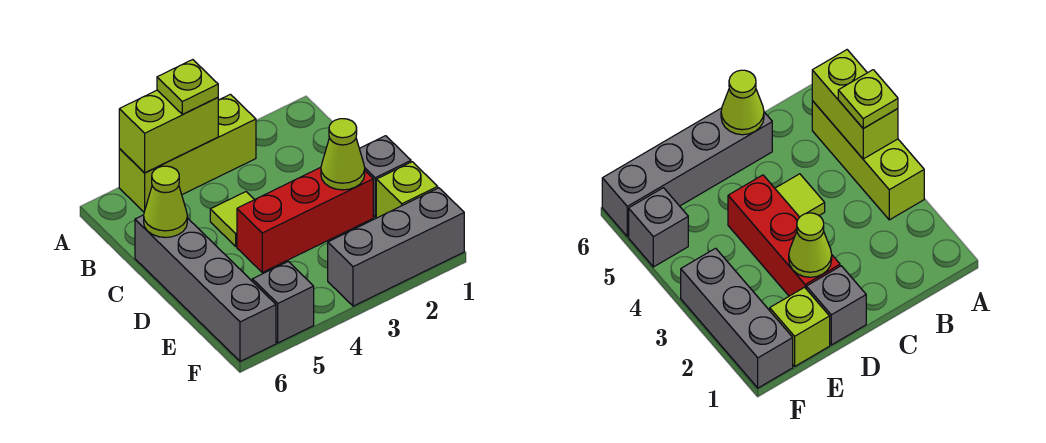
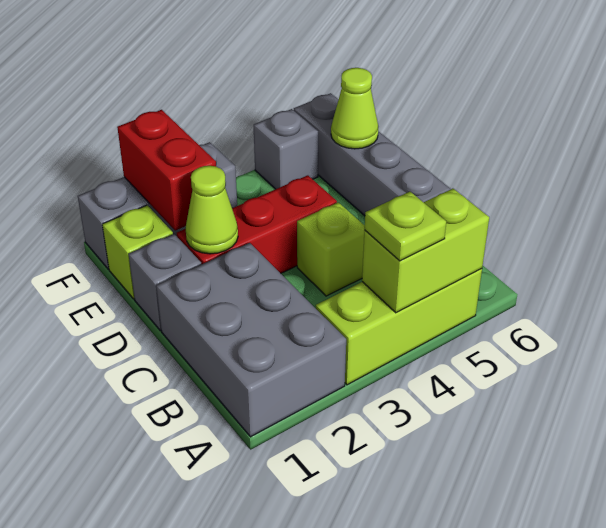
none -> grey brick A1:C2 level 1
lime tile C4 level 1 -> lime brick C4 level 1
lime cone C6 level 2 -> lime cone E6 level 2
none -> red brick E2:F2 level 2

